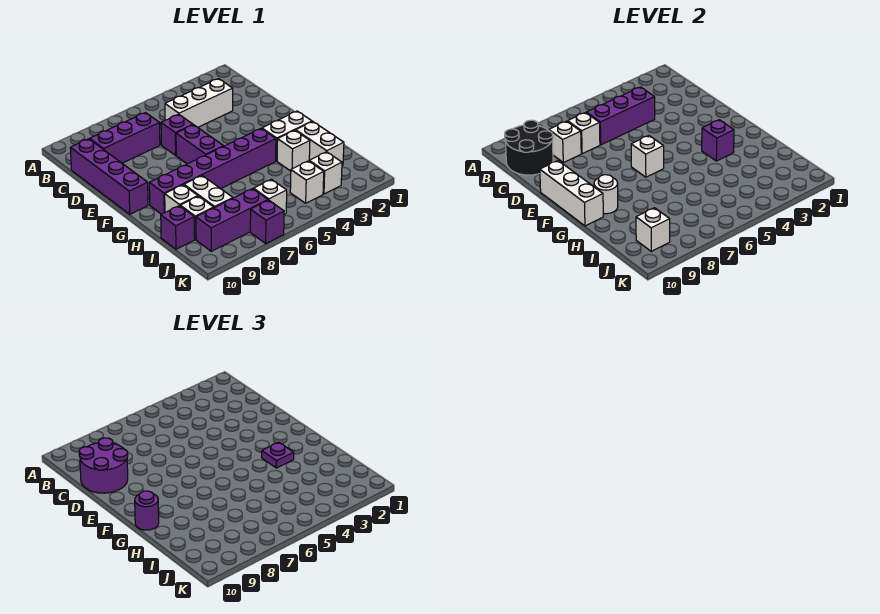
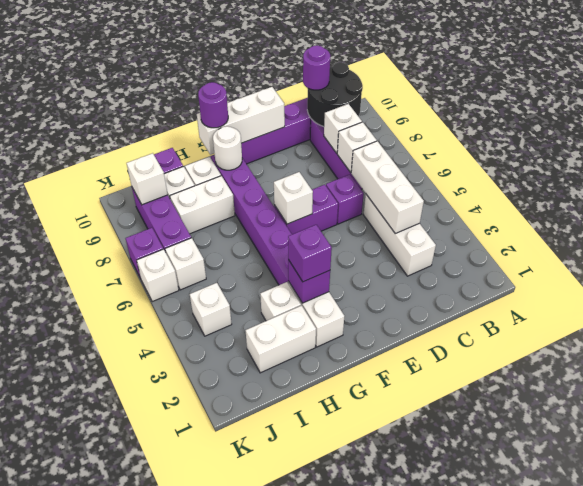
purple brick C4:C6 level 2 -> white brick C4:C6 level 2
purple round brick C9:D10 level 3 -> purple round brick C10 level 3
purple plate G3 level 3 -> purple brick G3 level 3
white brick J3 level 1 -> white brick K6 level 1

